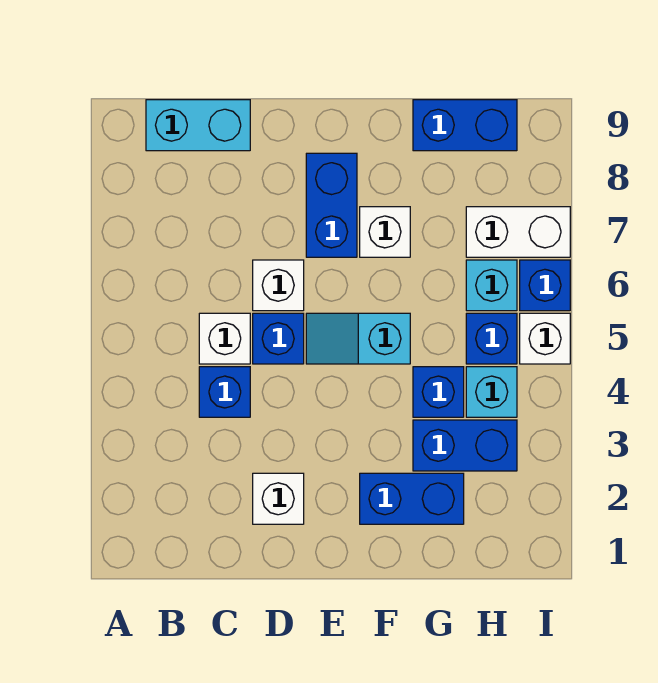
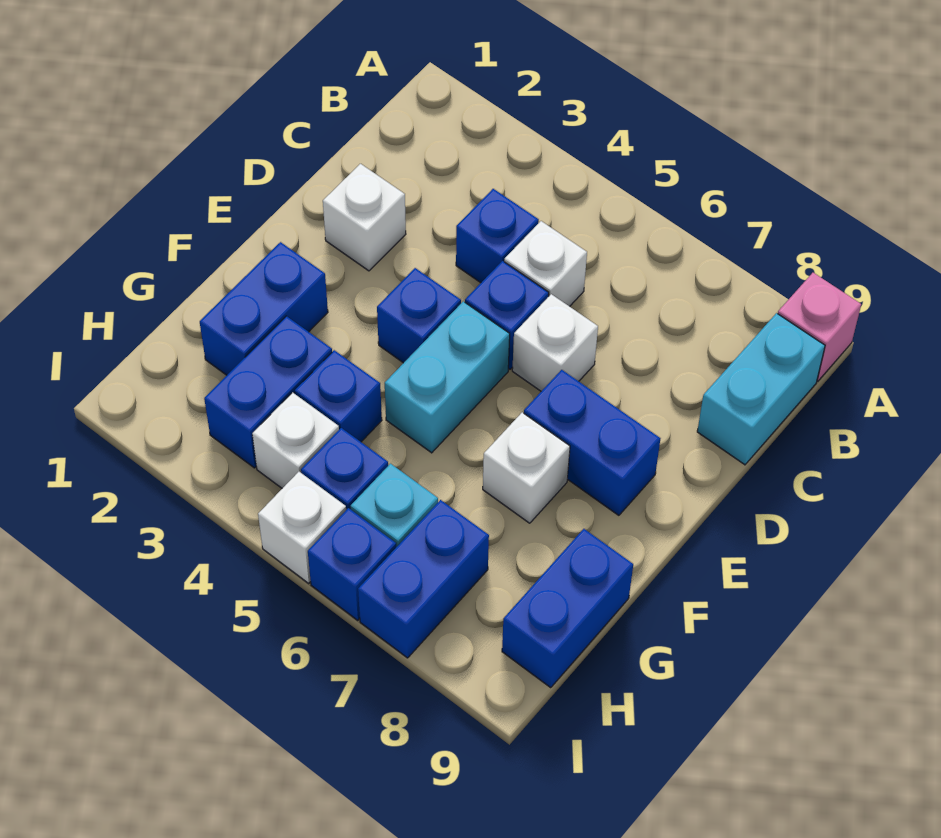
none -> pink brick A9 level 1
none -> blue brick E4 level 1
cyan slope E5:F5 level 1 top F -> cyan brick E5:F5 level 1
cyan brick H4 level 1 -> white brick H4 level 1
white brick H7:I7 level 1 -> blue brick H7:I7 level 1

